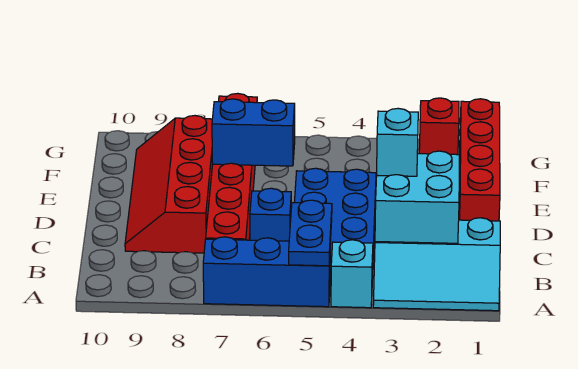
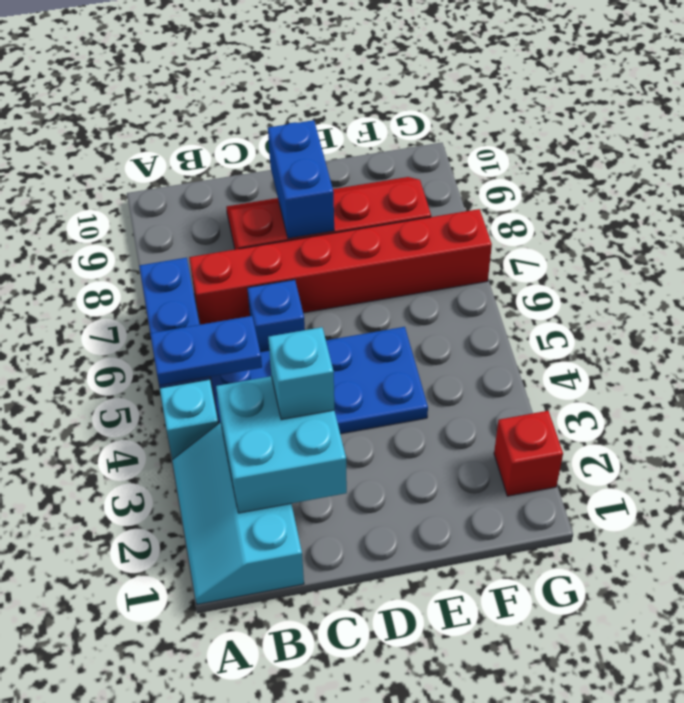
red brick D1:G1 level 1 -> none
blue brick E6:E7 level 2 -> blue brick D8:D9 level 2

